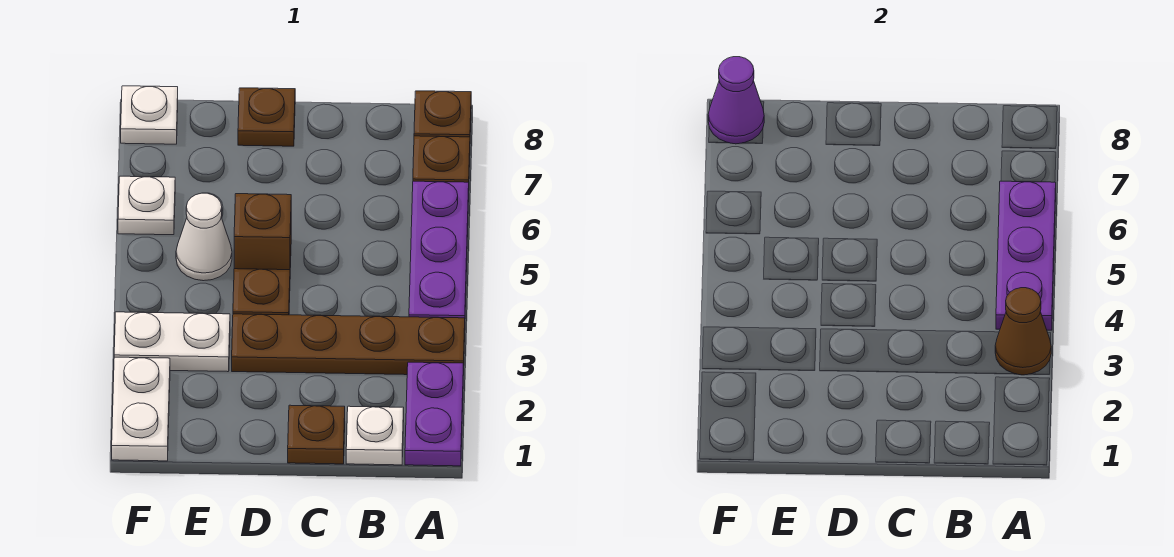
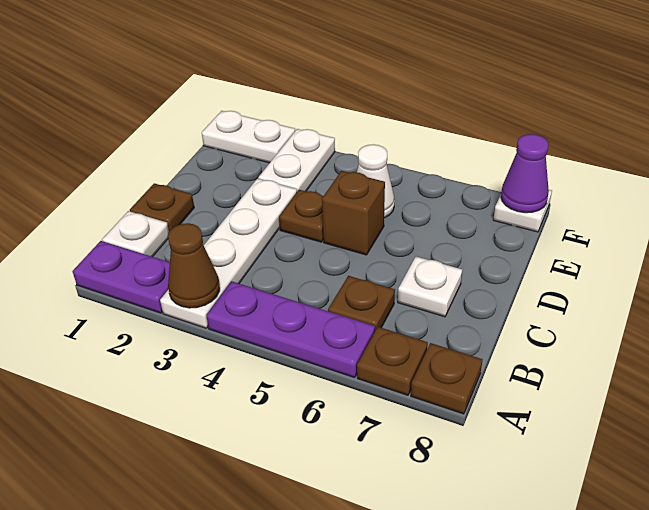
brown plate A3:D3 level 1 -> white plate A3:D3 level 1
purple plate A4:A6 level 2 -> none
brown plate D8 level 1 -> brown plate B6 level 1
white plate F6 level 1 -> white plate C7 level 1

